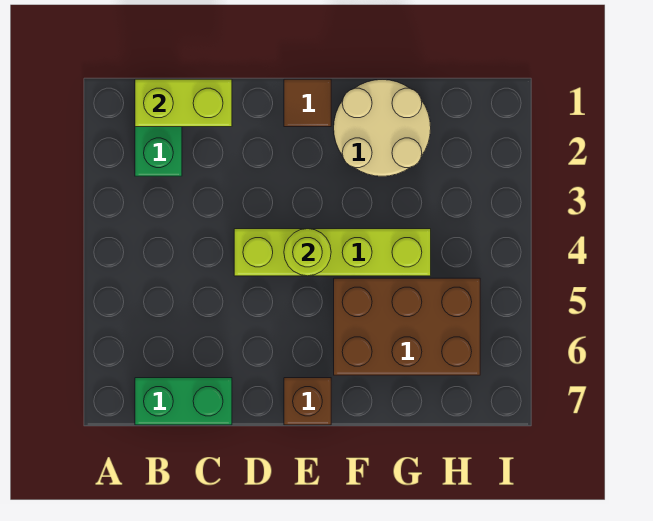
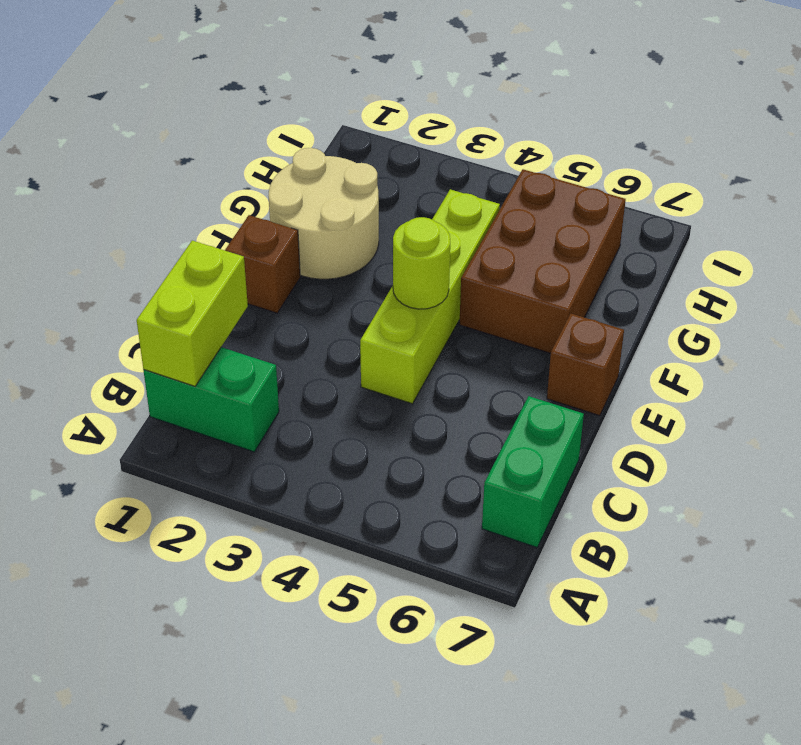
brown tile E1 level 1 -> brown brick E1 level 1

